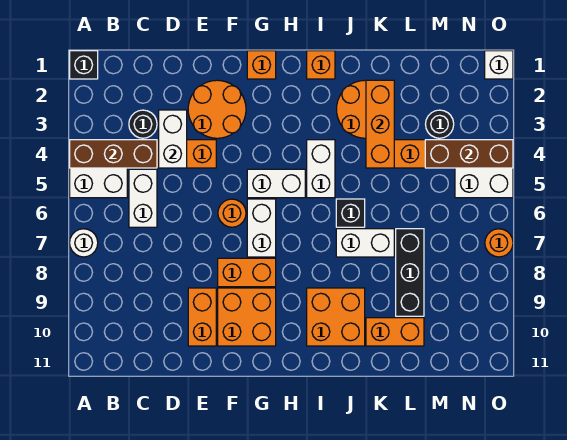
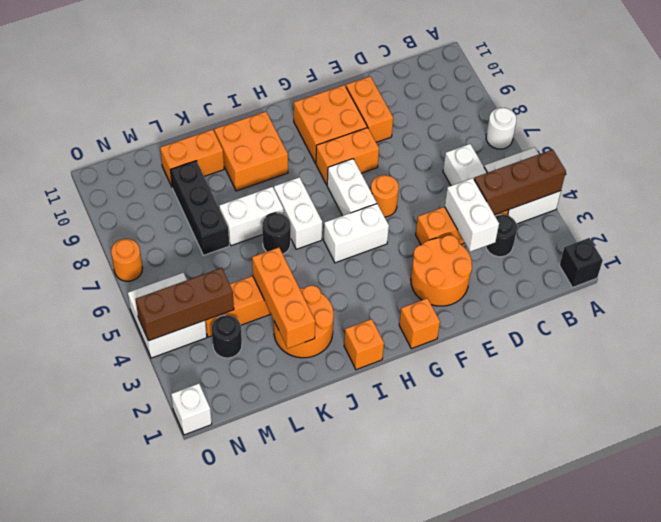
white brick I4:I5 level 1 -> white brick I6:I7 level 1
black brick J6 level 1 -> black round brick J6 level 1

